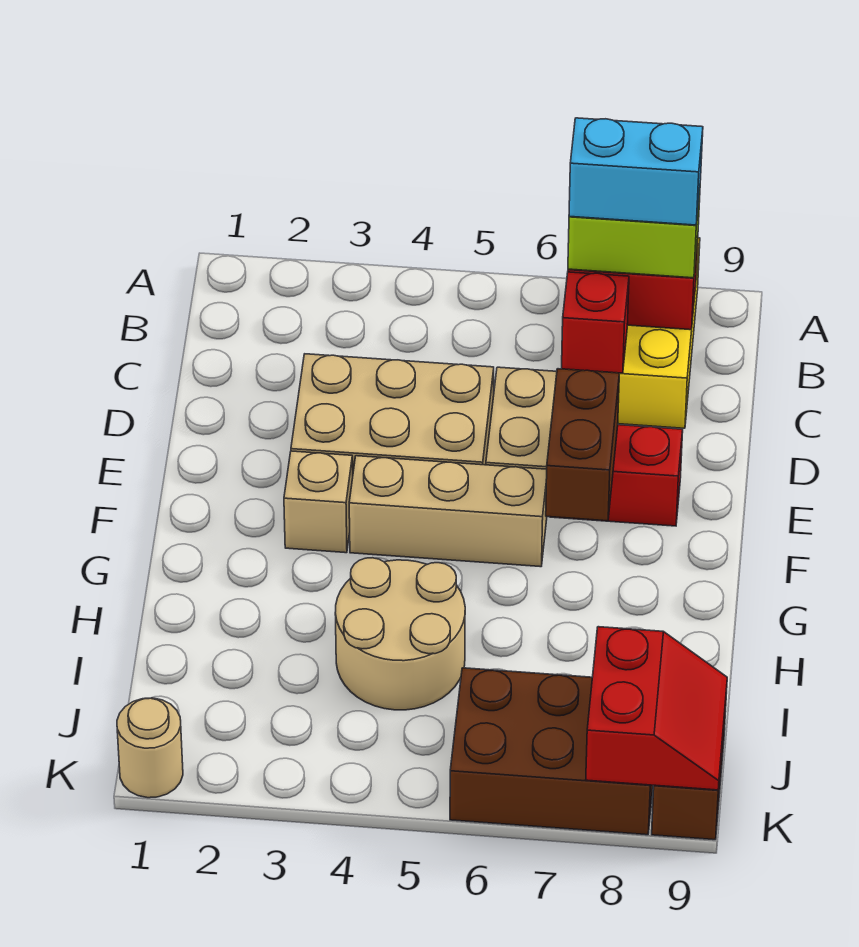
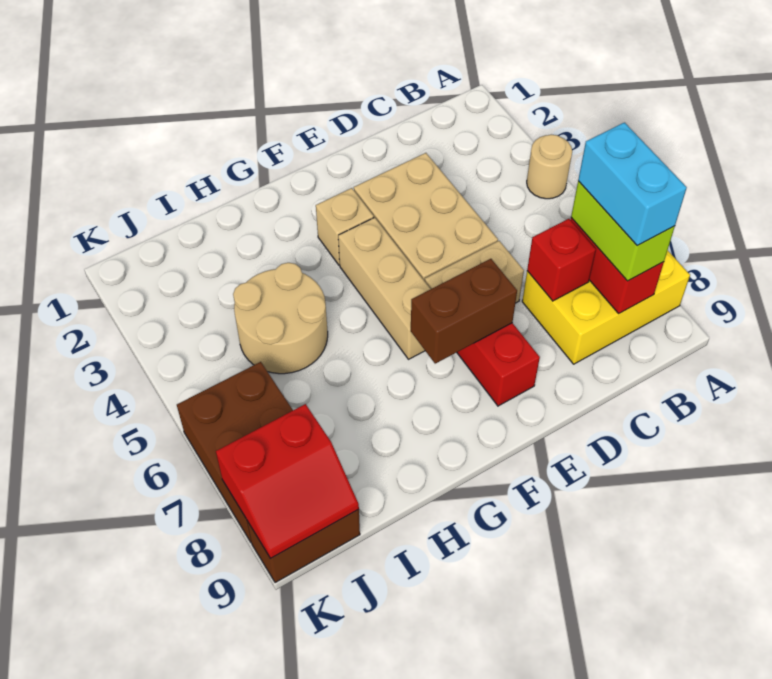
tan round brick K1 level 1 -> tan round brick A4 level 1

